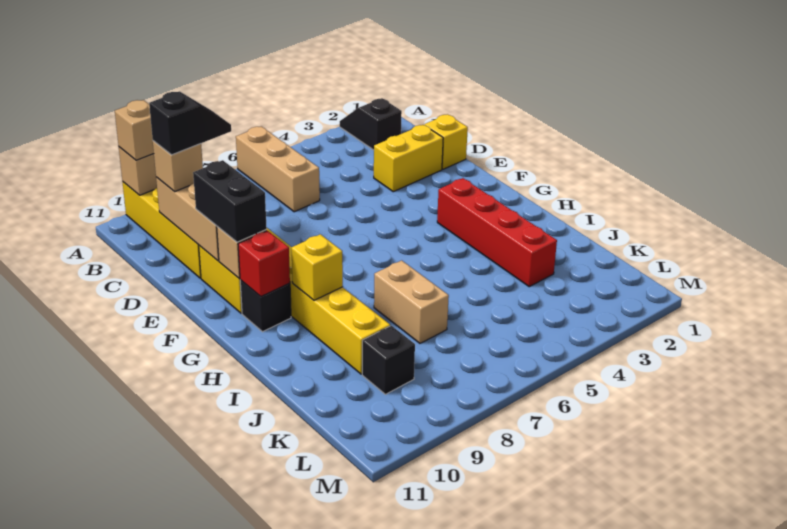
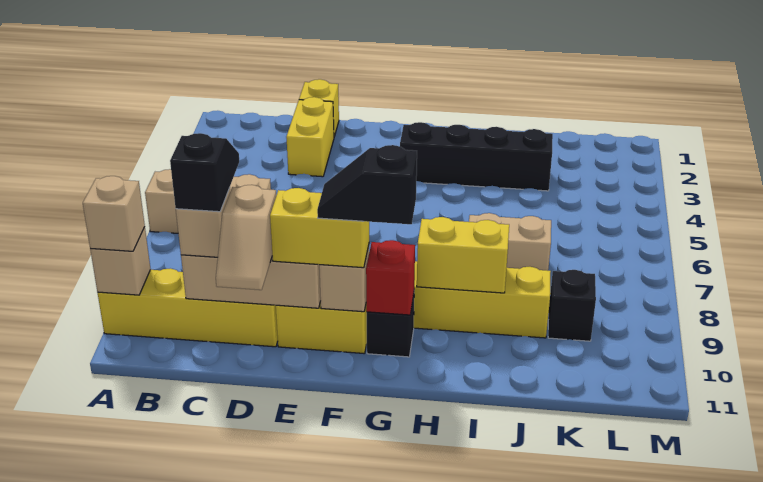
black slope A2:B2 level 1 top B -> black slope F10:G10 level 4 top G
none -> tan slope D10:D11 level 3 top 10
black brick E10:F10 level 3 -> yellow brick E10:F10 level 3
red brick G3:J3 level 1 -> black brick G3:J3 level 1
yellow brick H9 level 2 -> yellow brick H9:I9 level 2

